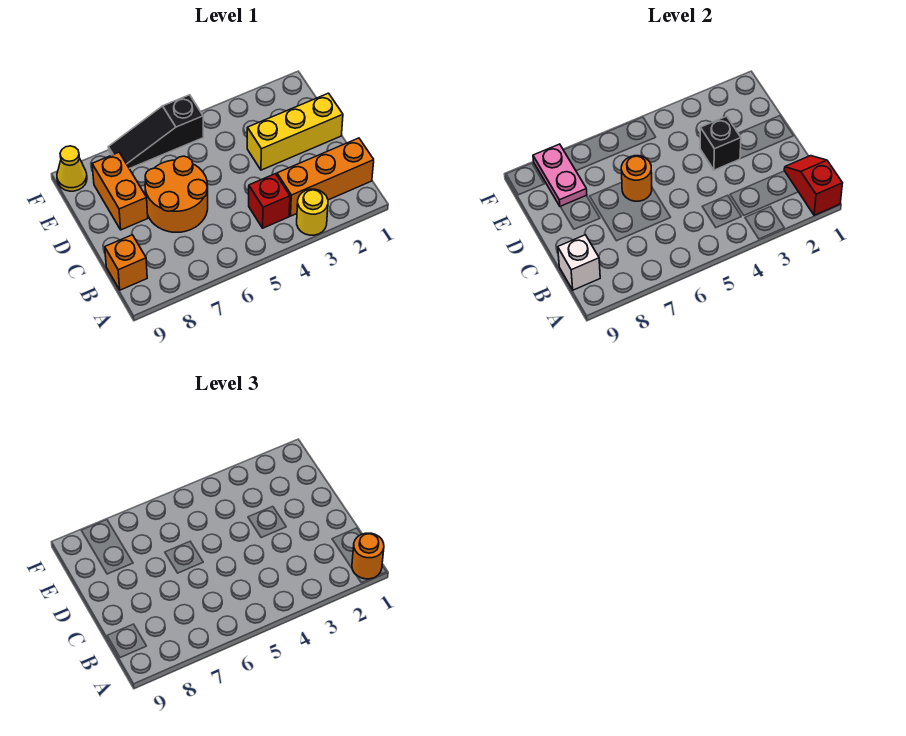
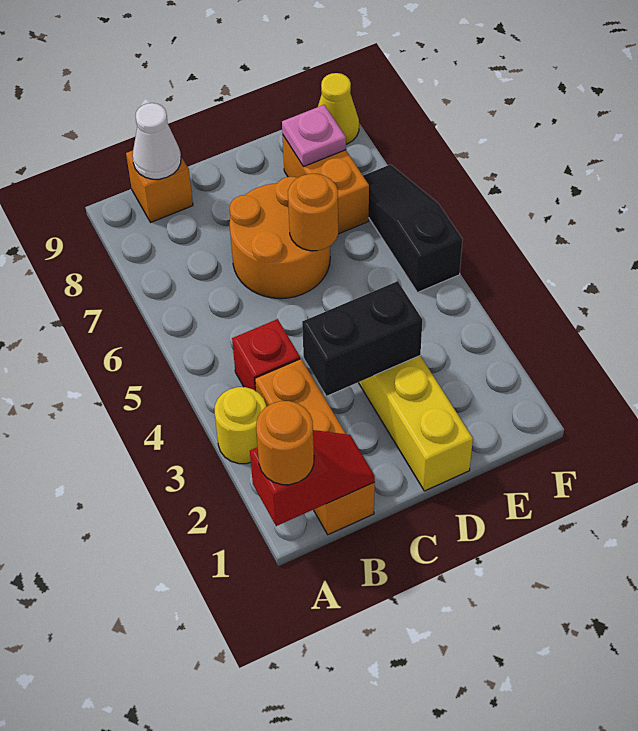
white brick B9 level 2 -> white cone B9 level 2
black brick D3 level 2 -> black brick C3:D3 level 2
orange brick D8:E8 level 1 -> orange brick E7:E8 level 1
pink plate E8:F8 level 2 -> pink plate E8 level 2

